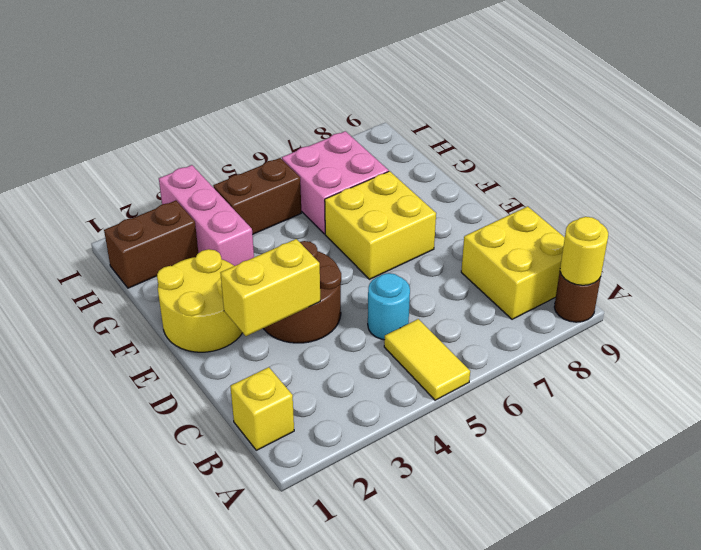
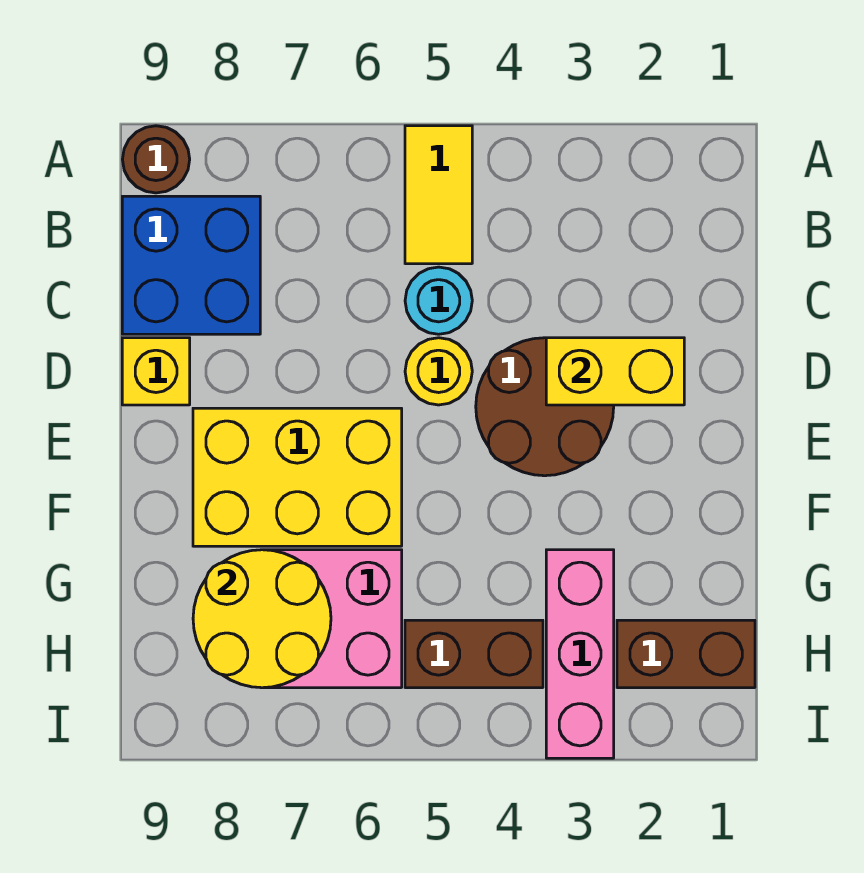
yellow round brick A9 level 2 -> yellow round brick D5 level 1
yellow brick B1 level 1 -> yellow brick D9 level 1
yellow brick B8:C9 level 1 -> blue brick B8:C9 level 1
yellow round brick E1:F2 level 1 -> yellow round brick G7:H8 level 2
yellow brick E6:F7 level 1 -> yellow brick E6:F8 level 1

